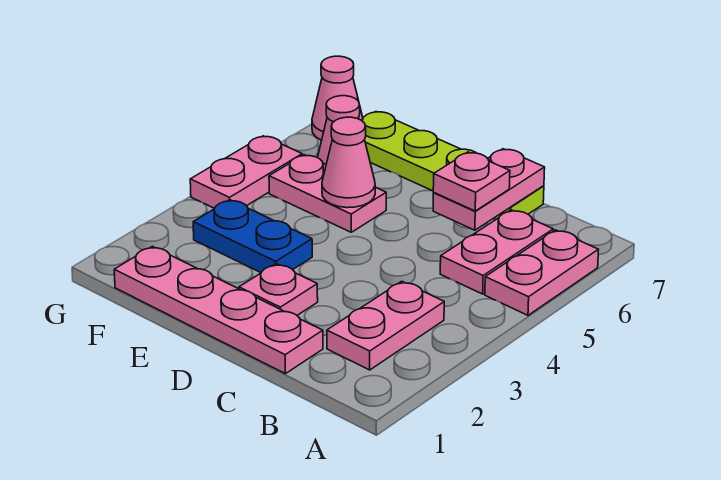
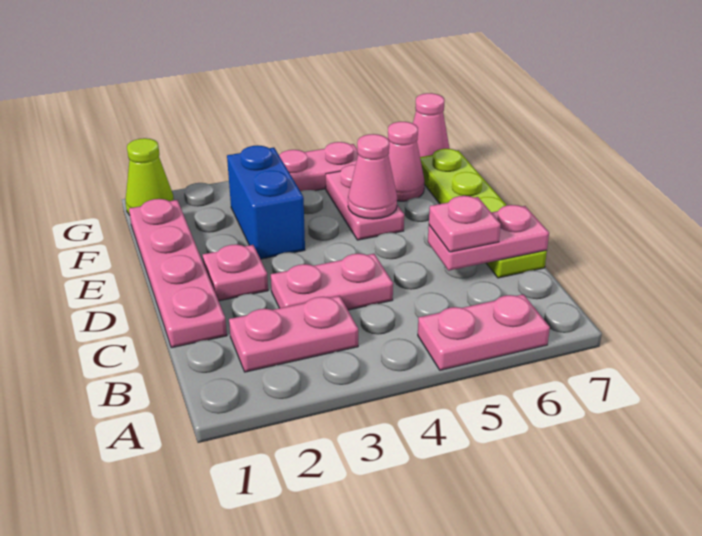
pink plate B5:B6 level 1 -> pink plate C3:C4 level 1
blue plate E3:F3 level 1 -> blue brick E3:F3 level 1
none -> lime cone G1 level 1

